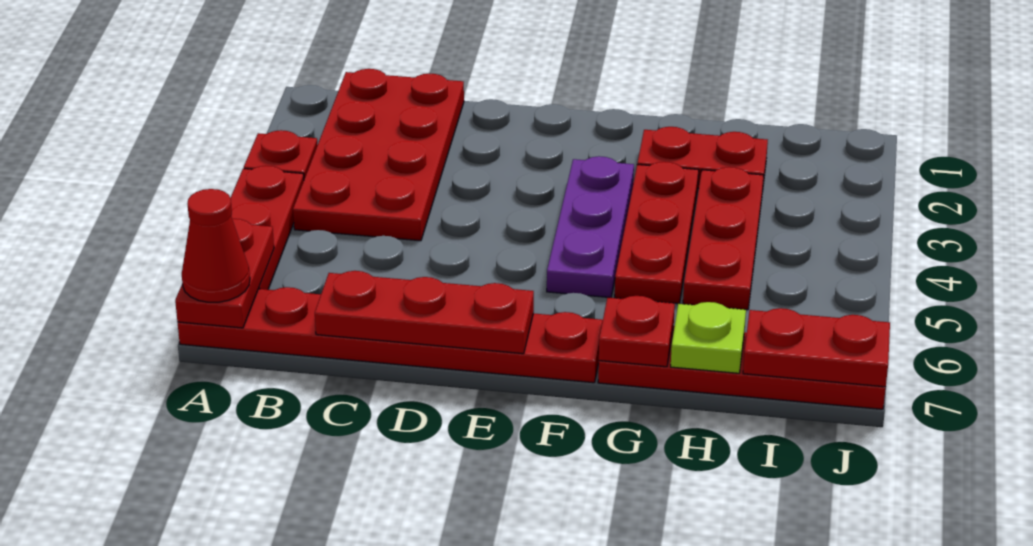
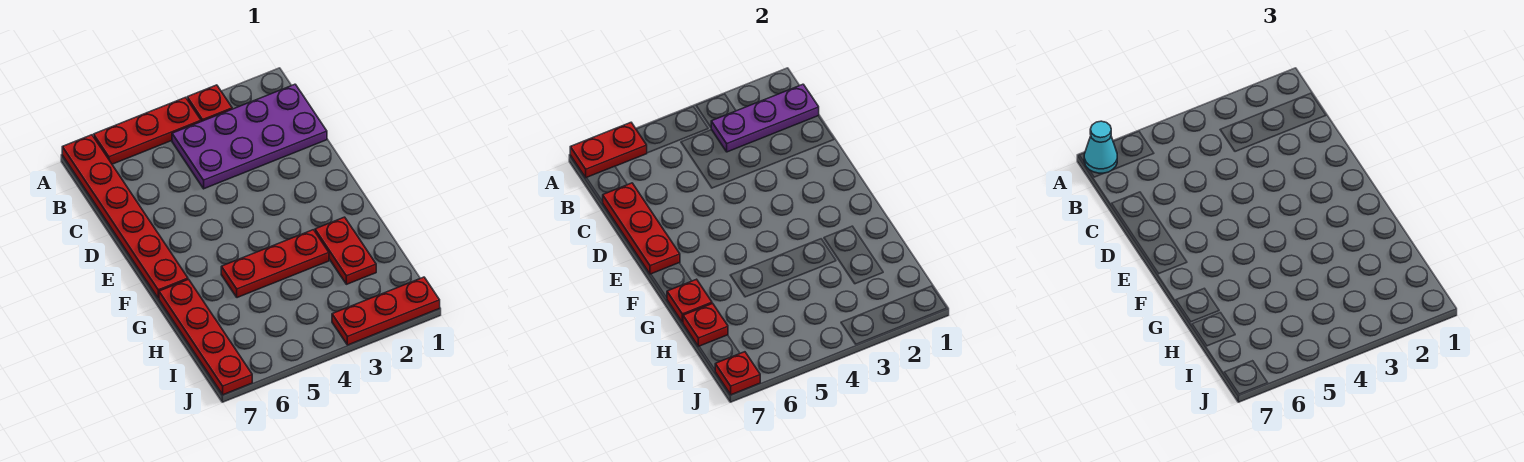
red cone A7 level 3 -> cyan cone A7 level 3
red plate B1:C4 level 1 -> purple plate B1:C4 level 1
purple plate F3:F5 level 1 -> purple plate B1:B3 level 2
red plate H3:H5 level 1 -> red plate J1:J3 level 1
lime plate H7 level 2 -> red plate H7 level 2
red plate I7:J7 level 2 -> red plate J7 level 2

